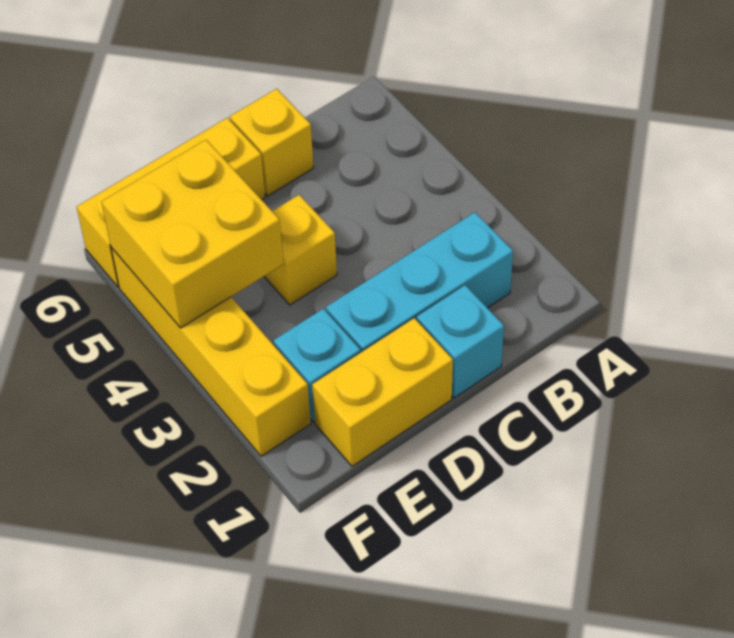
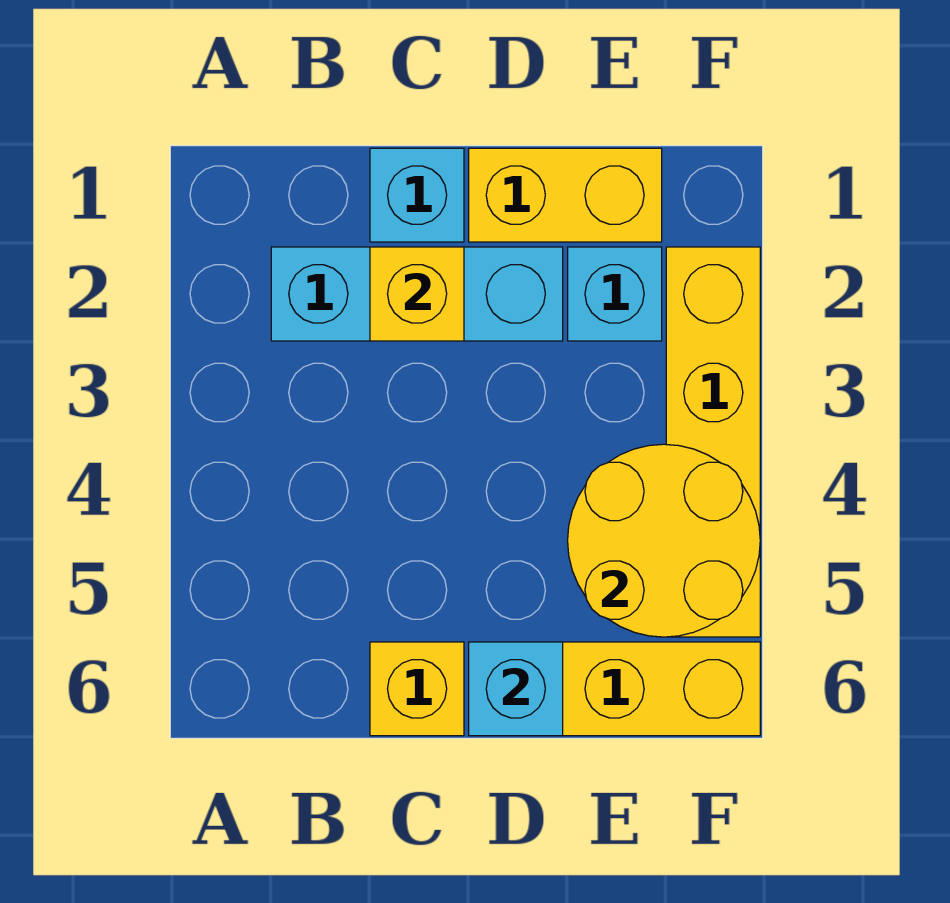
yellow brick D4 level 1 -> yellow brick C2 level 2
none -> cyan brick D6 level 2
yellow brick E4:F5 level 2 -> yellow round brick E4:F5 level 2

